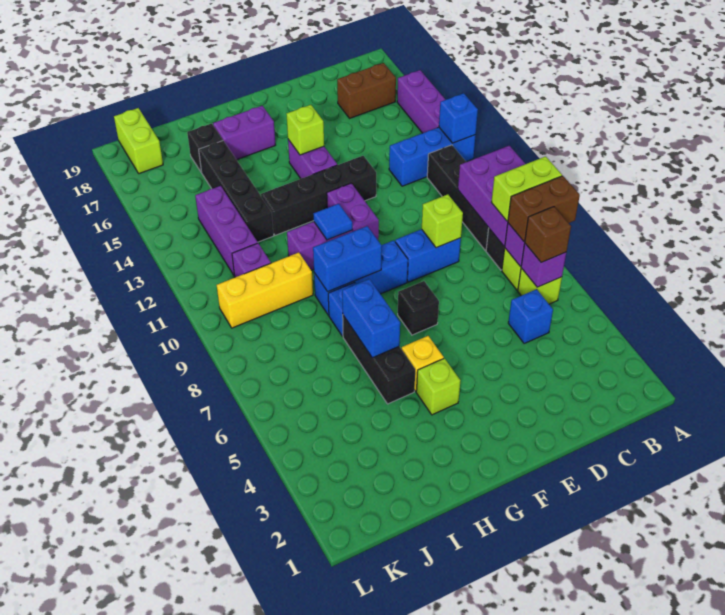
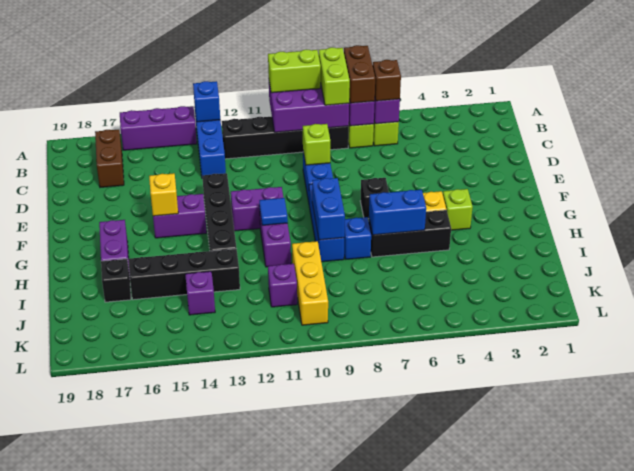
blue brick C5 level 1 -> none
lime brick F15 level 2 -> yellow brick F15 level 2
purple brick J12:J14 level 1 -> purple brick J14 level 1
lime brick K18:K19 level 1 -> lime brick A9:A10 level 3

